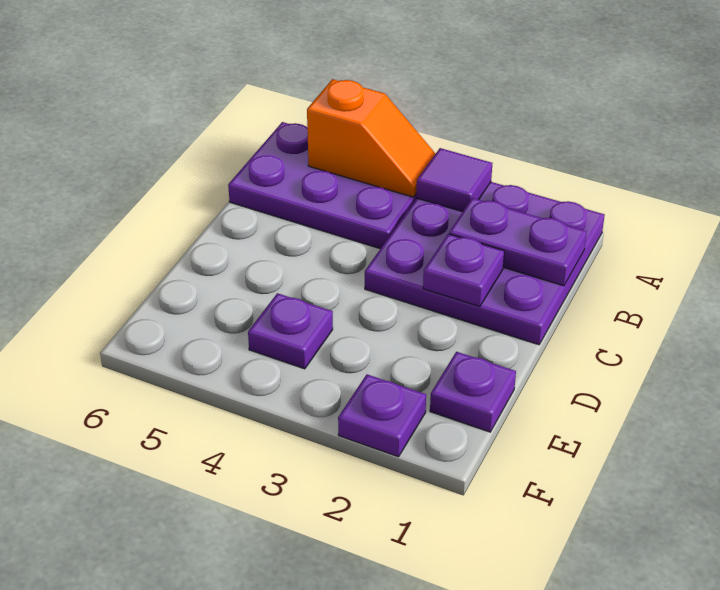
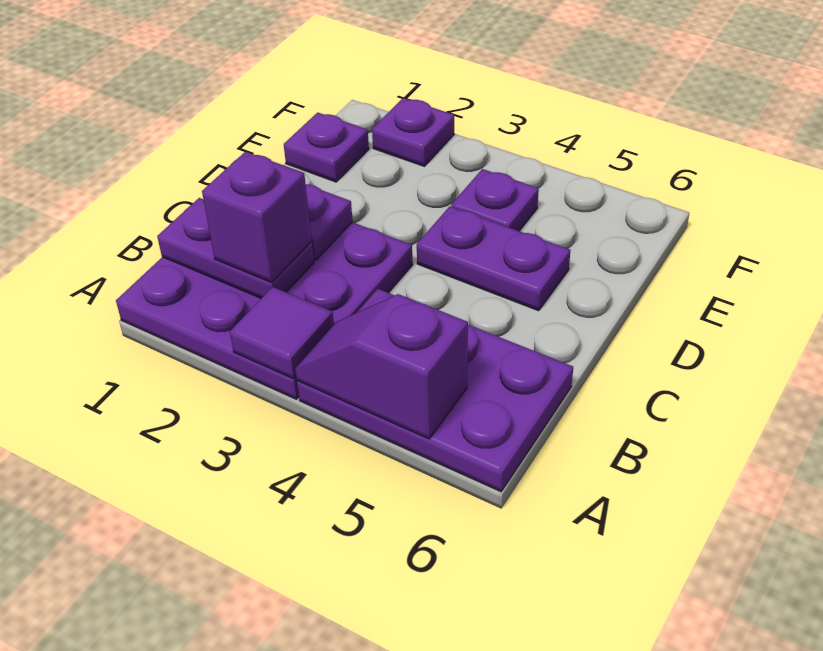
orange slope A4:A5 level 2 top 5 -> purple slope A4:A5 level 2 top 5
none -> purple brick B2 level 3
none -> purple plate D4:D5 level 1

